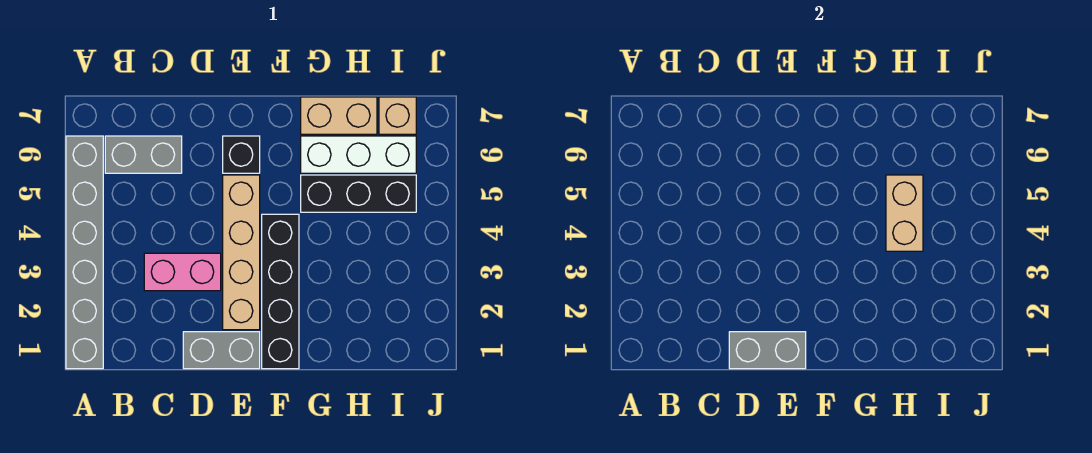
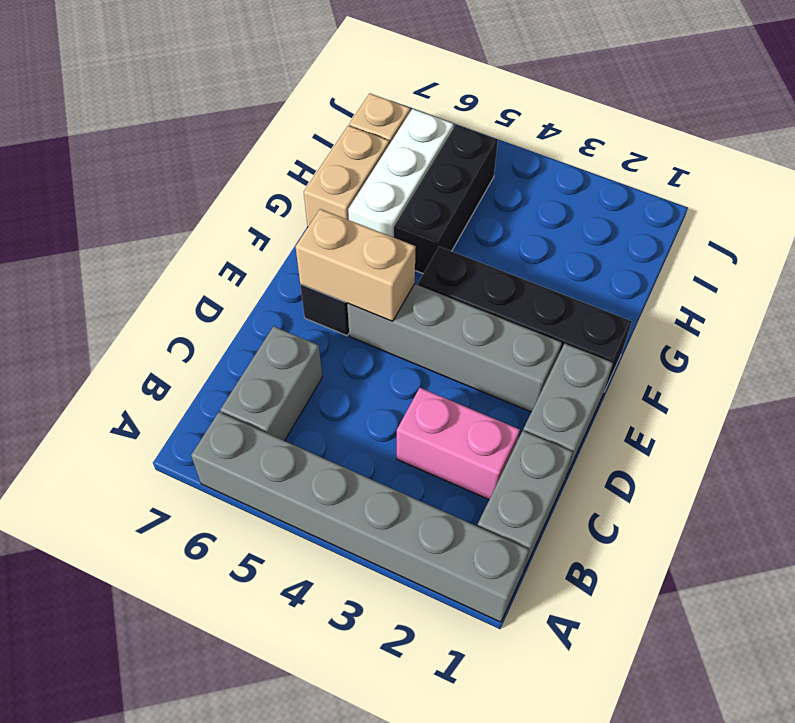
pink brick C3:D3 level 1 -> pink brick C2:C3 level 1
grey brick D1:E1 level 2 -> grey brick B1:C1 level 1
tan brick E2:E5 level 1 -> grey brick E2:E5 level 1
tan brick H4:H5 level 2 -> tan brick E5:E6 level 2

